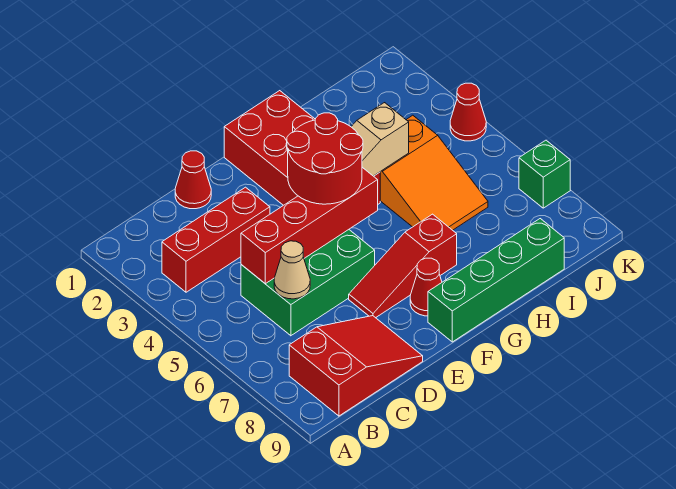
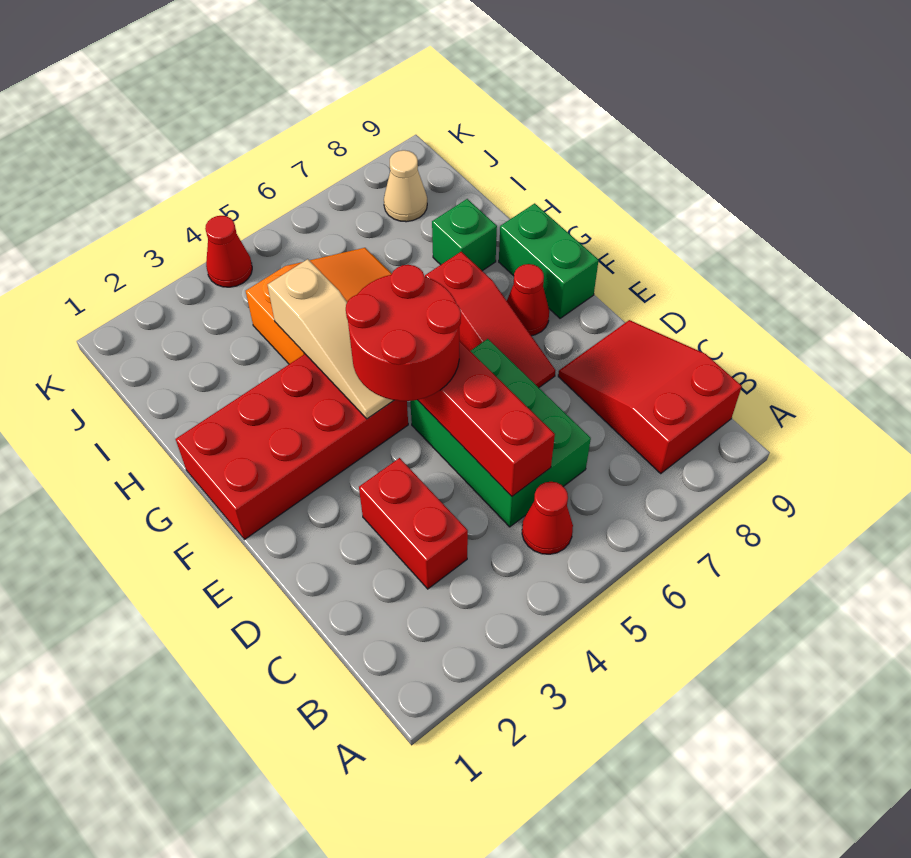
red brick B3:D3 level 1 -> red brick C3:D3 level 1
tan cone C6 level 2 -> tan cone J8 level 1
red cone D1 level 1 -> red cone B5 level 1
green brick F9:I9 level 1 -> green brick F9:G9 level 1
green brick K7 level 1 -> green brick H8 level 1

